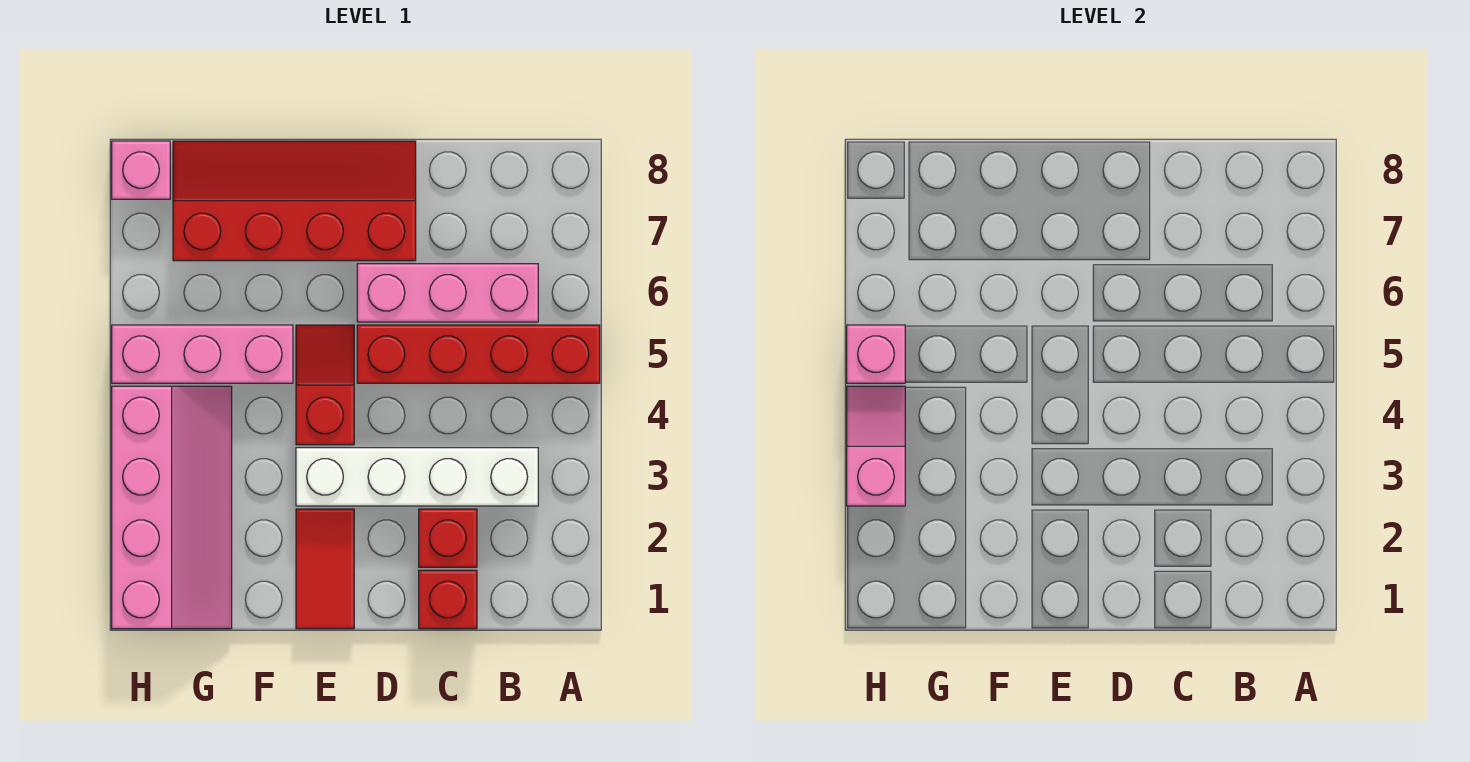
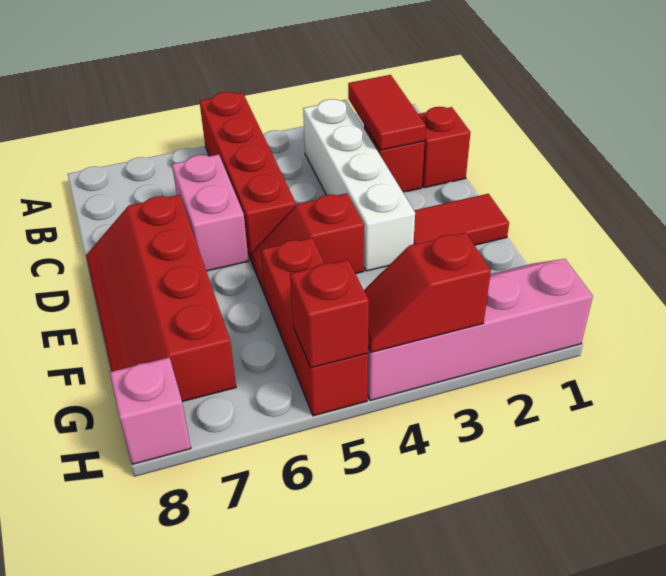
none -> red tile B2:C2 level 2
pink brick B6:D6 level 1 -> pink brick C6:D6 level 1
pink brick F5:H5 level 1 -> red brick F5:H5 level 1
pink slope H3:H4 level 2 top 3 -> red slope H3:H4 level 2 top 3
pink brick H5 level 2 -> red brick H5 level 2

